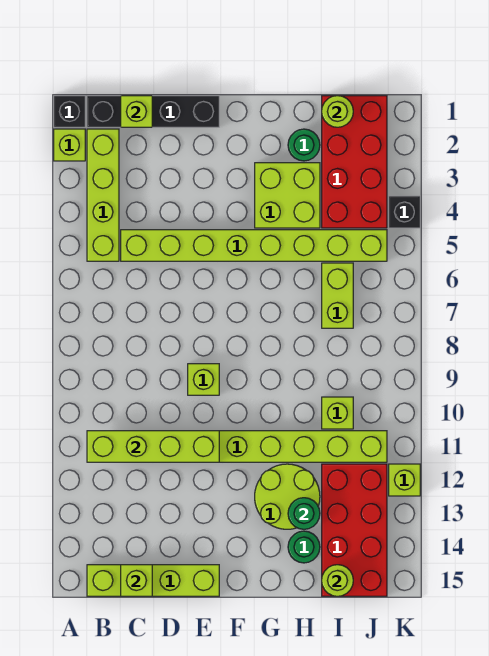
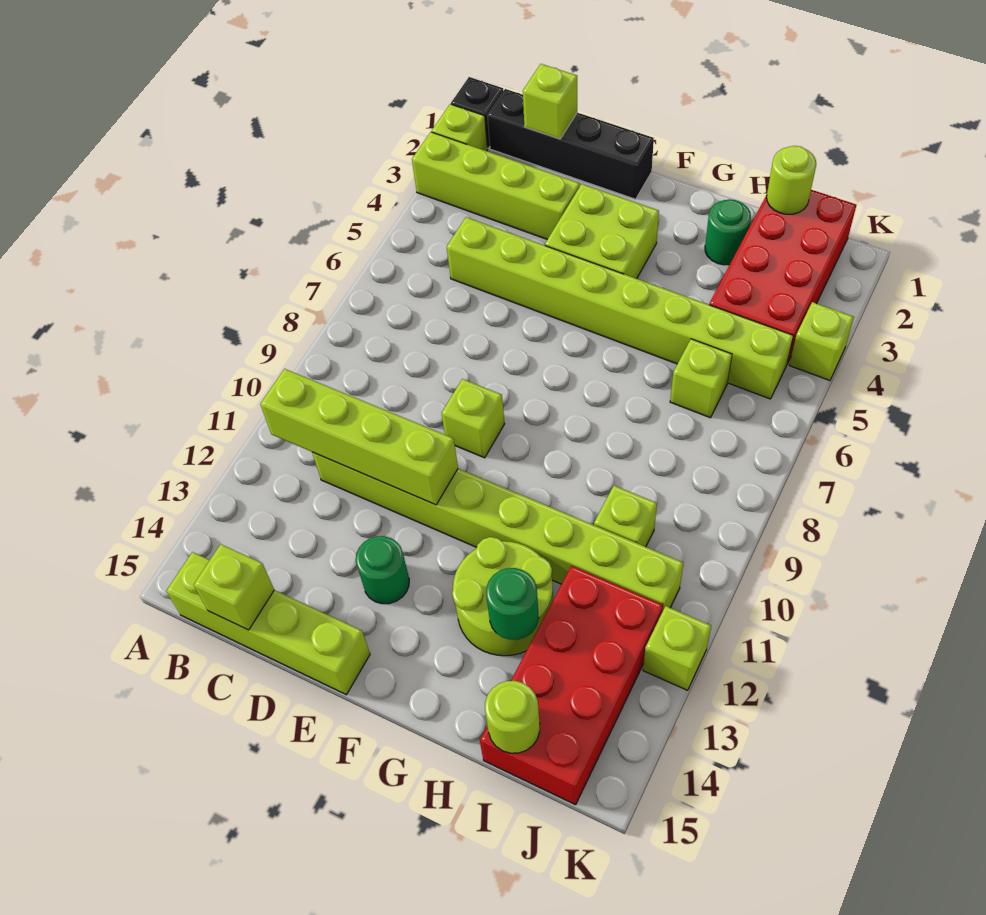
lime brick B2:B5 level 1 -> lime brick A3:D3 level 1
lime brick G3:H4 level 1 -> lime brick E3:F4 level 1
green round brick H14 level 1 -> green round brick E13 level 1
lime brick I6:I7 level 1 -> lime brick I6 level 1
black brick K4 level 1 -> lime brick K4 level 1

